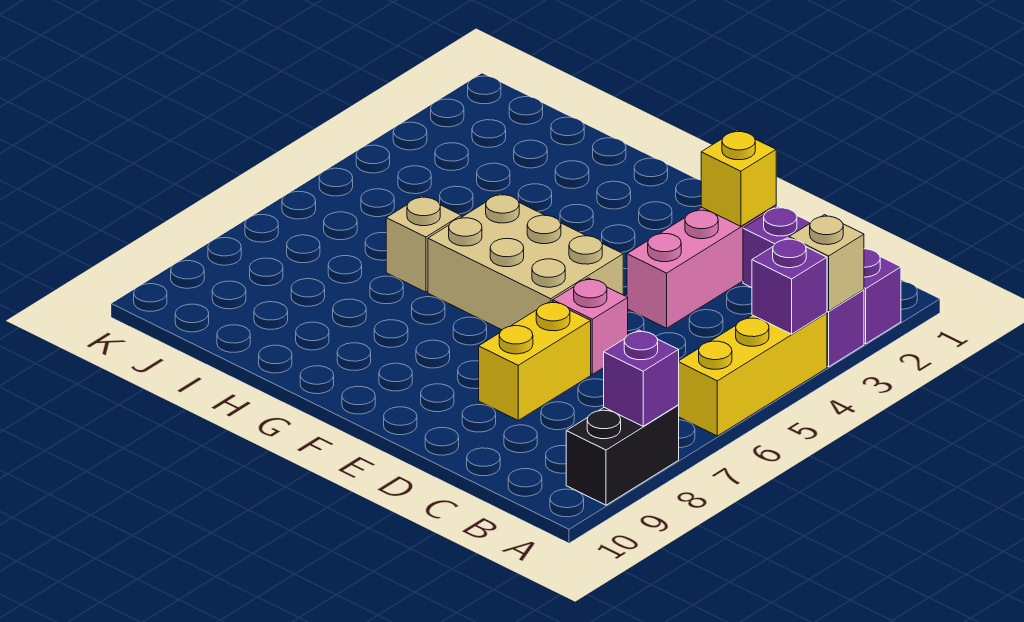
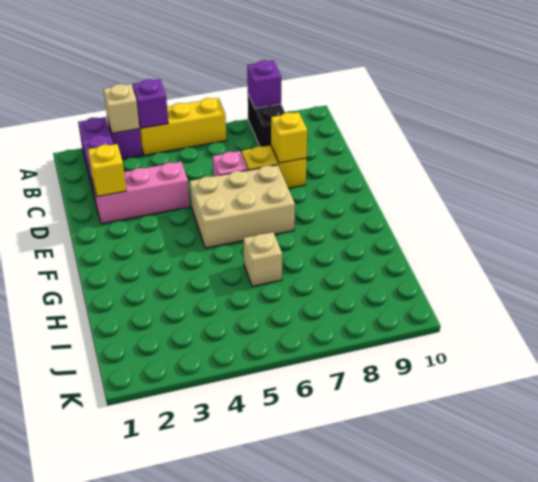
black brick A8:A9 level 1 -> black brick A8:B8 level 1
none -> yellow brick D8 level 2
tan brick E5:G6 level 1 -> tan brick E5:F7 level 1

